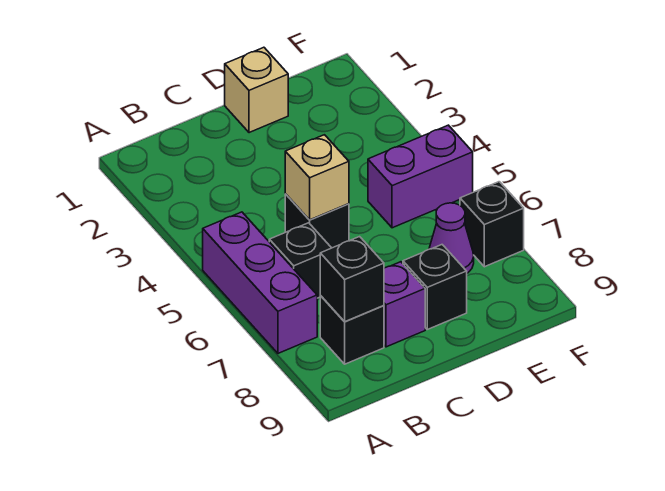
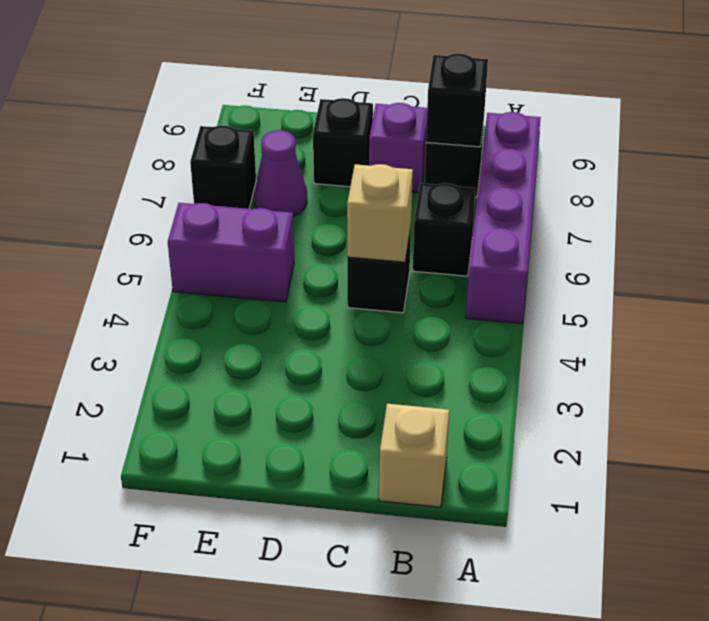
purple brick A5:A7 level 1 -> purple brick A5:A8 level 1
tan brick D1 level 1 -> tan brick B1 level 1

